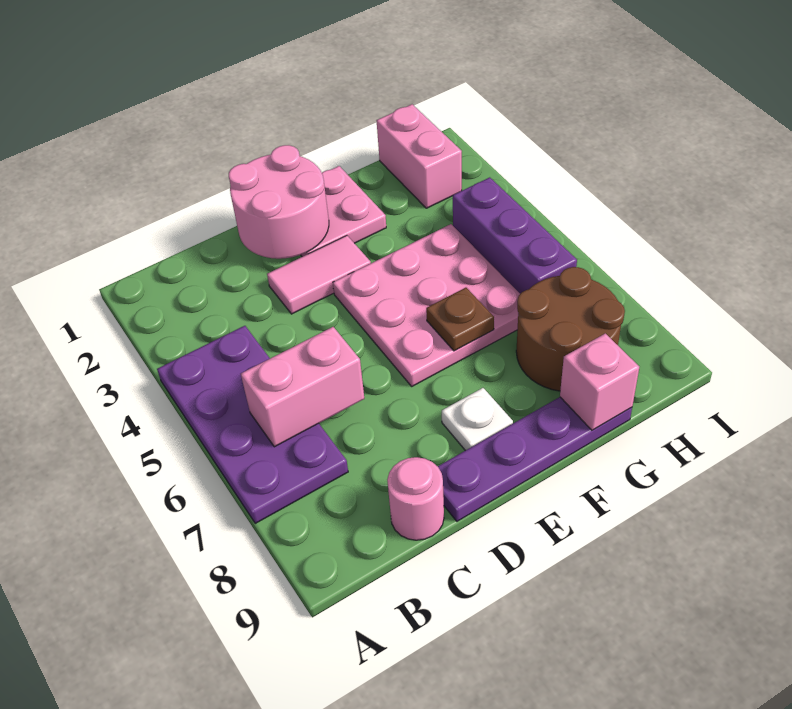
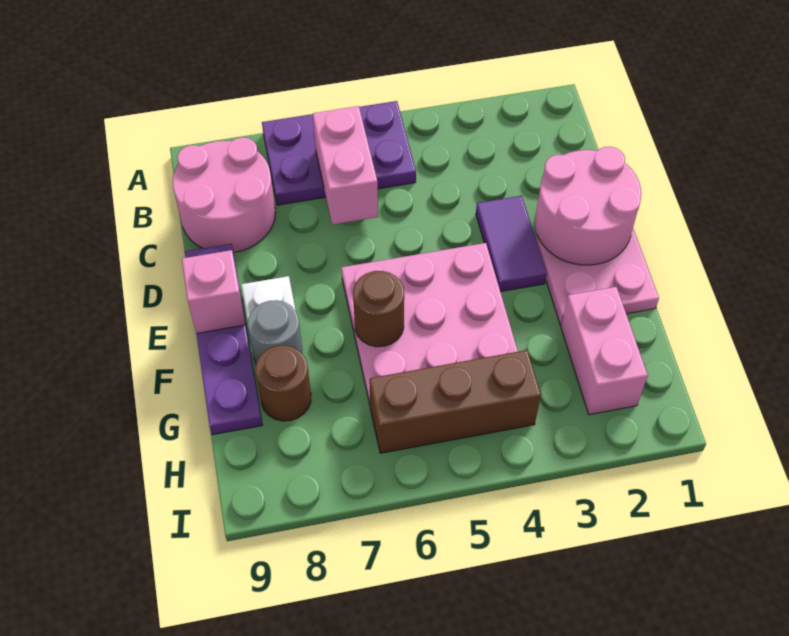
purple plate A4:B7 level 1 -> purple plate A5:B7 level 1
pink round brick C9 level 1 -> pink round brick B8:C9 level 1
pink tile D3:E3 level 1 -> purple tile D3:E3 level 1
brown plate F6 level 2 -> brown round brick F6 level 2
none -> grey round brick F8 level 1
brown round brick G7:H8 level 1 -> brown round brick G8 level 1
pink brick G9 level 2 -> pink brick E9 level 2
pink brick H1:H2 level 1 -> pink brick G2:H2 level 1
purple brick H4:H6 level 1 -> brown brick H4:H6 level 1

